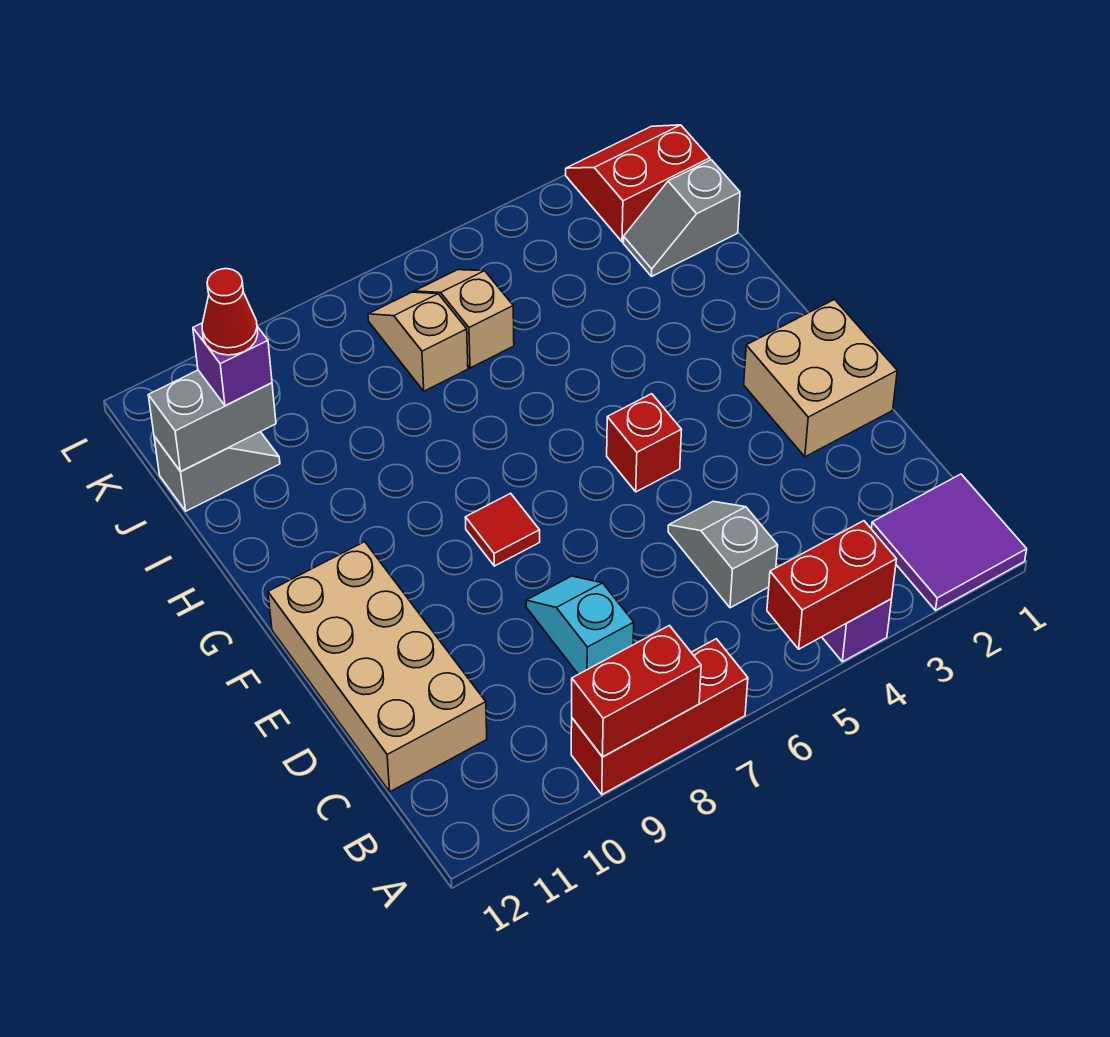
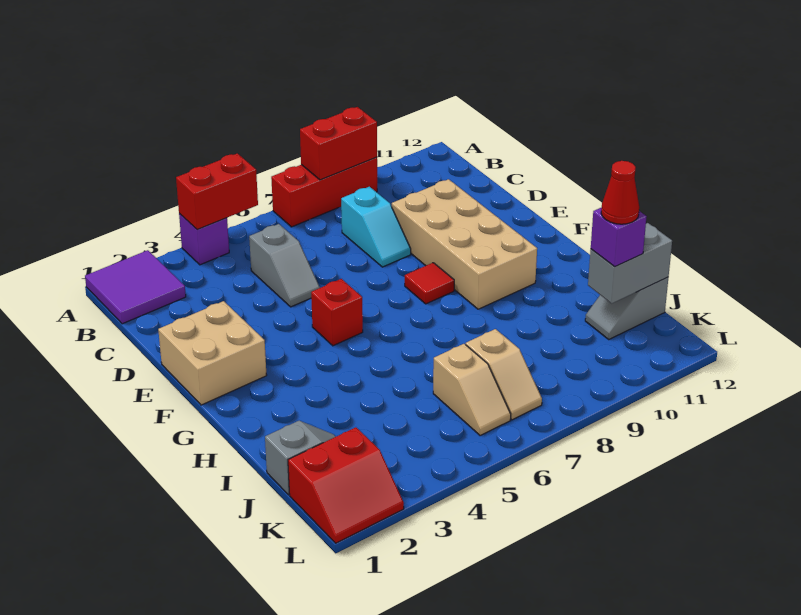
tan brick C11:F12 level 1 -> tan brick D9:G10 level 1

